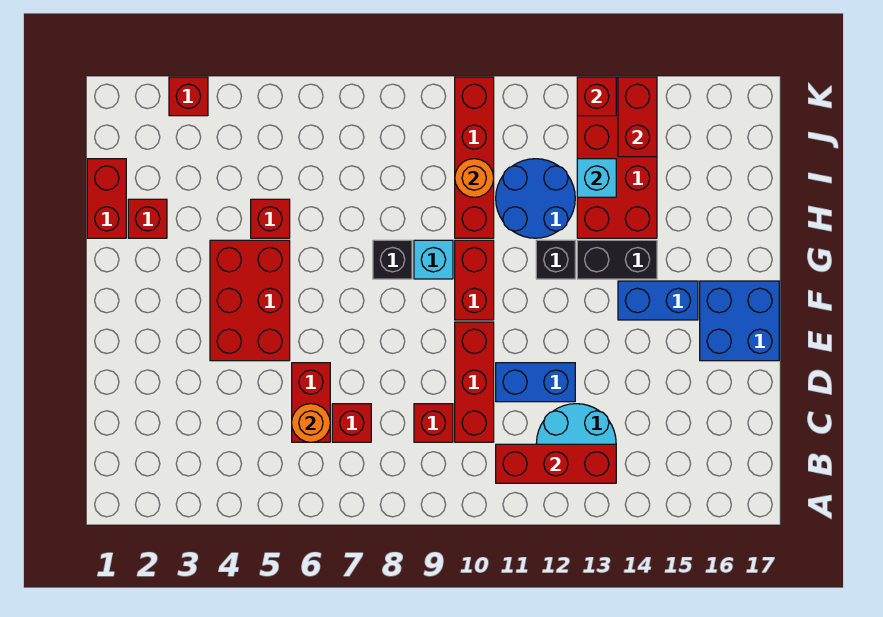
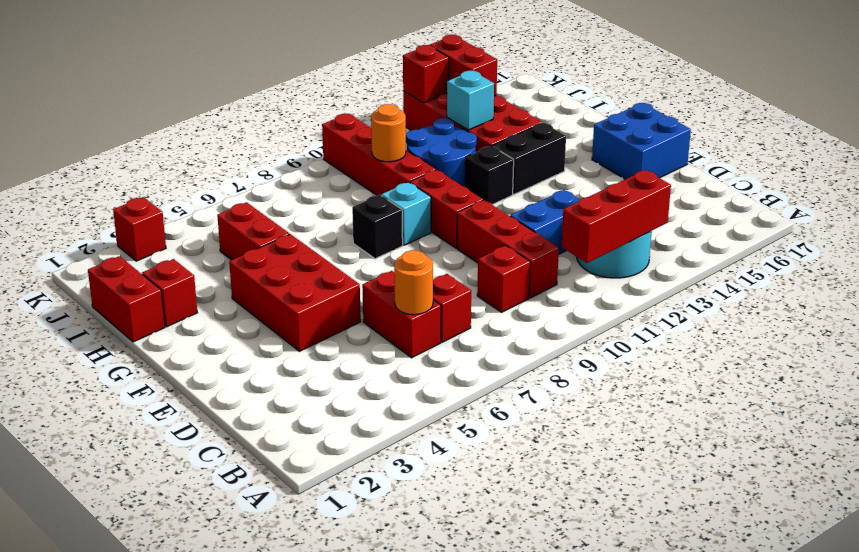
blue brick F14:F15 level 1 -> none
red brick H5 level 1 -> red brick H5:I5 level 1

